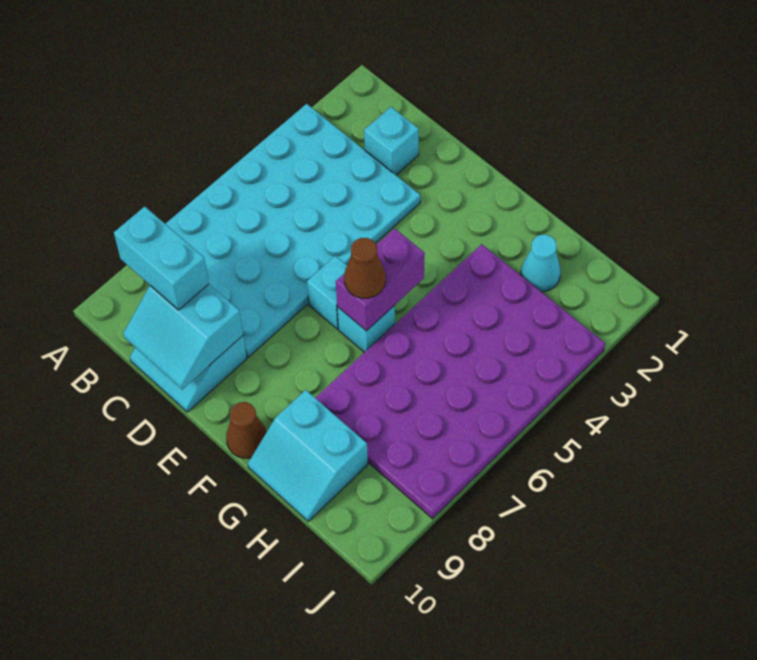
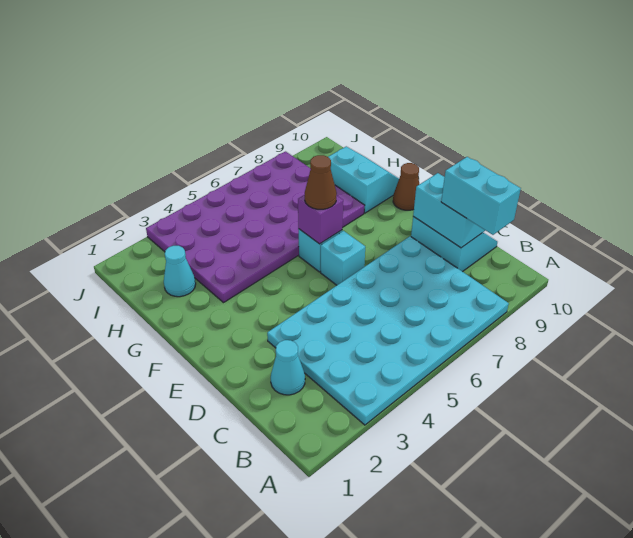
cyan brick C2 level 1 -> cyan cone C2 level 1
purple brick F5:F6 level 2 -> purple brick F6 level 2

